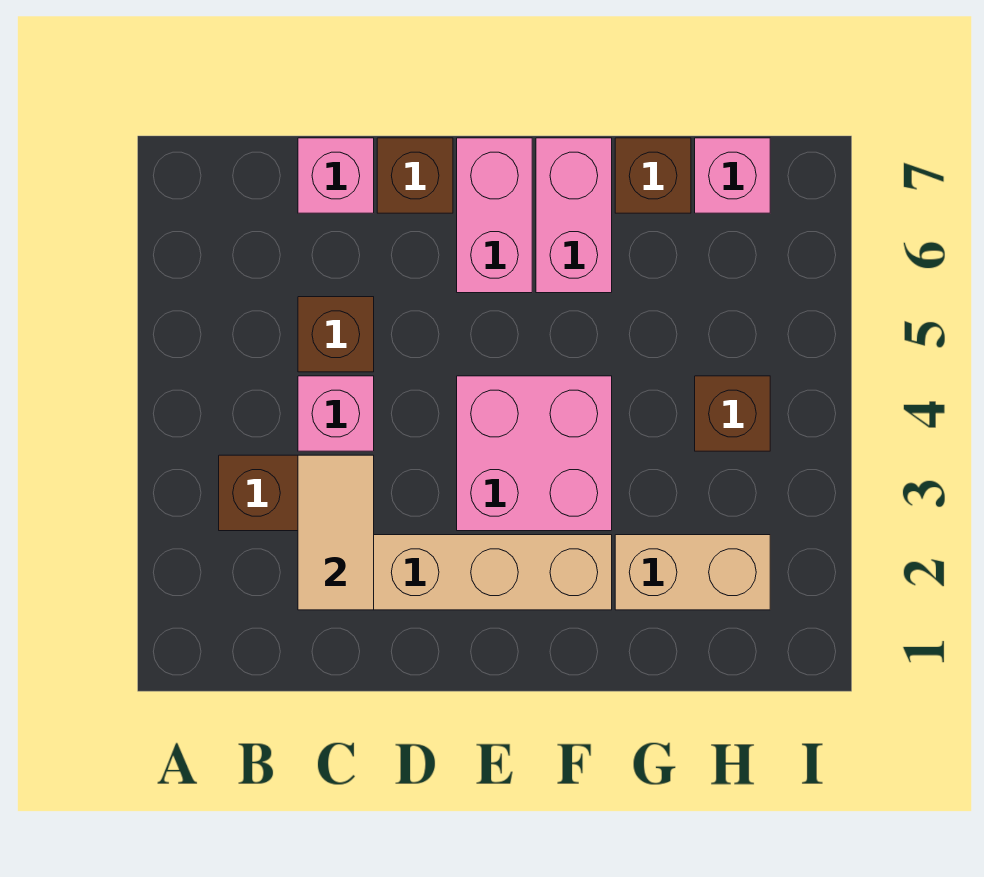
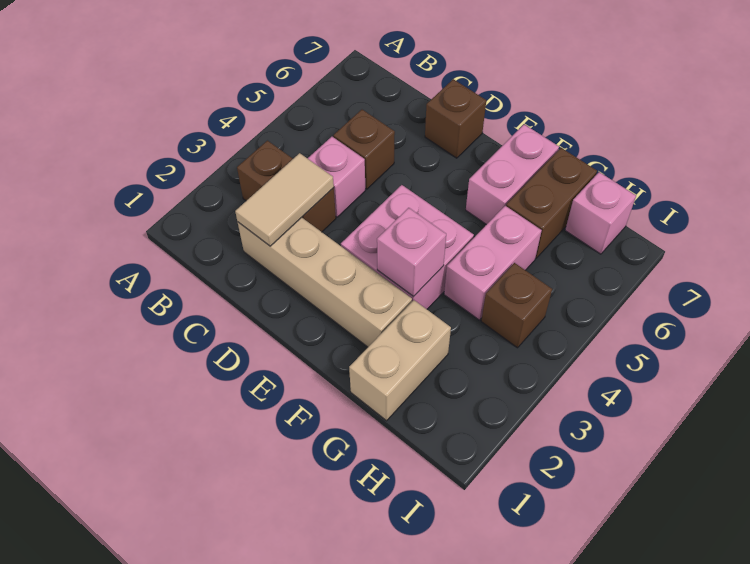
pink brick C7 level 1 -> pink brick F3 level 2
pink brick E6:E7 level 1 -> pink brick G4:G5 level 1
tan brick G2:H2 level 1 -> tan brick G1:G2 level 1
brown brick G7 level 1 -> brown brick G6:G7 level 1

